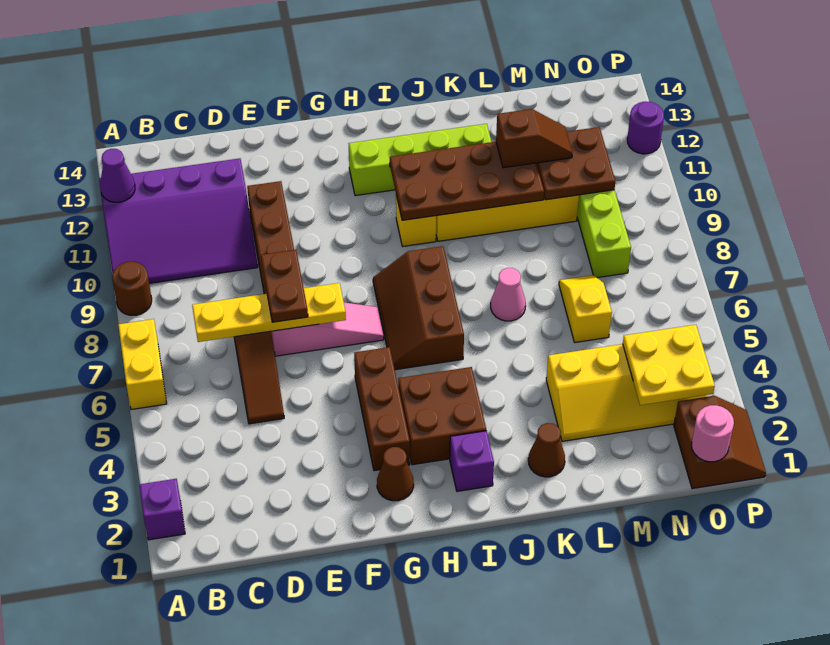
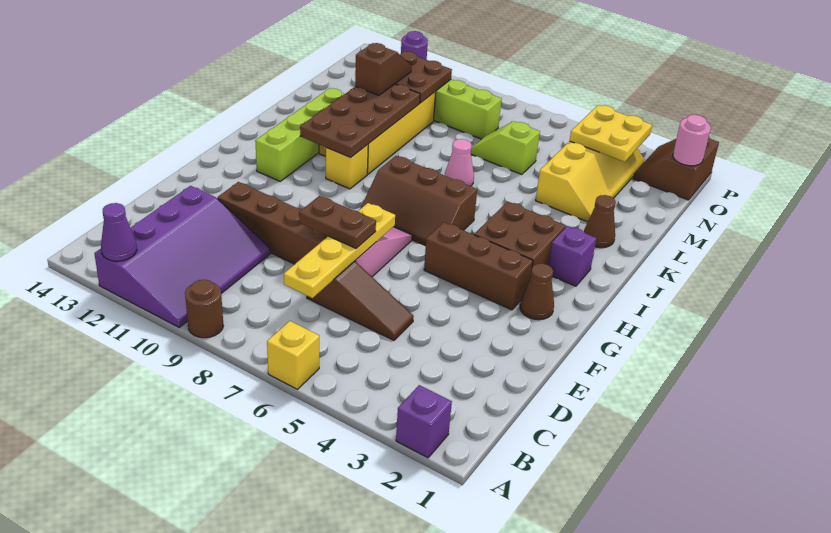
yellow brick A6:A7 level 1 -> yellow brick A6 level 1
yellow slope M6:M7 level 1 top 6 -> lime slope M6:M7 level 1 top 6
brown slope O1:P2 level 1 top O -> brown slope O1:P2 level 1 top 1

